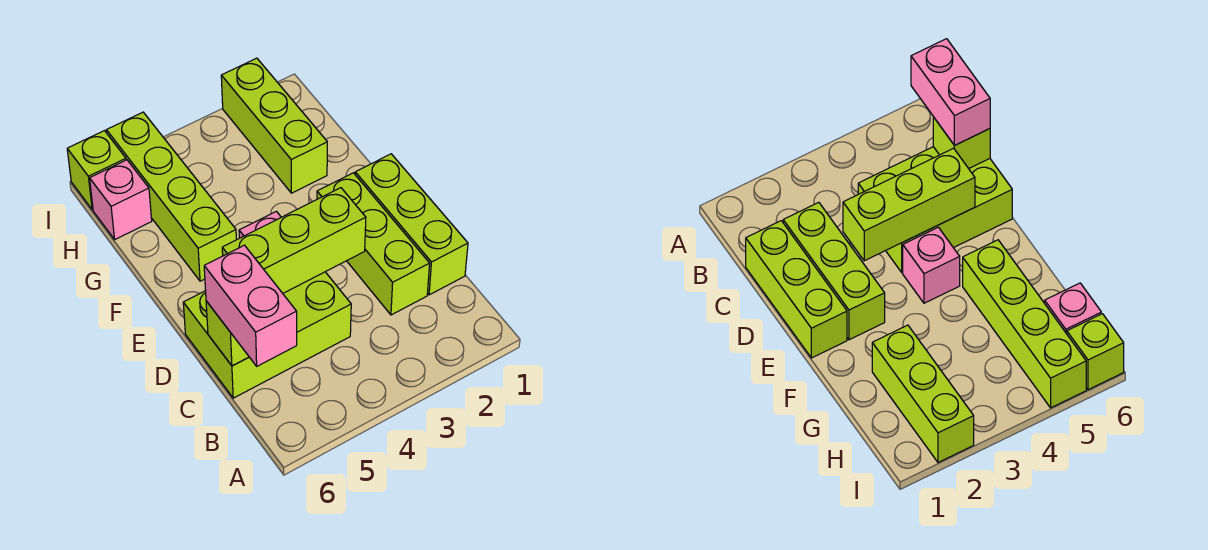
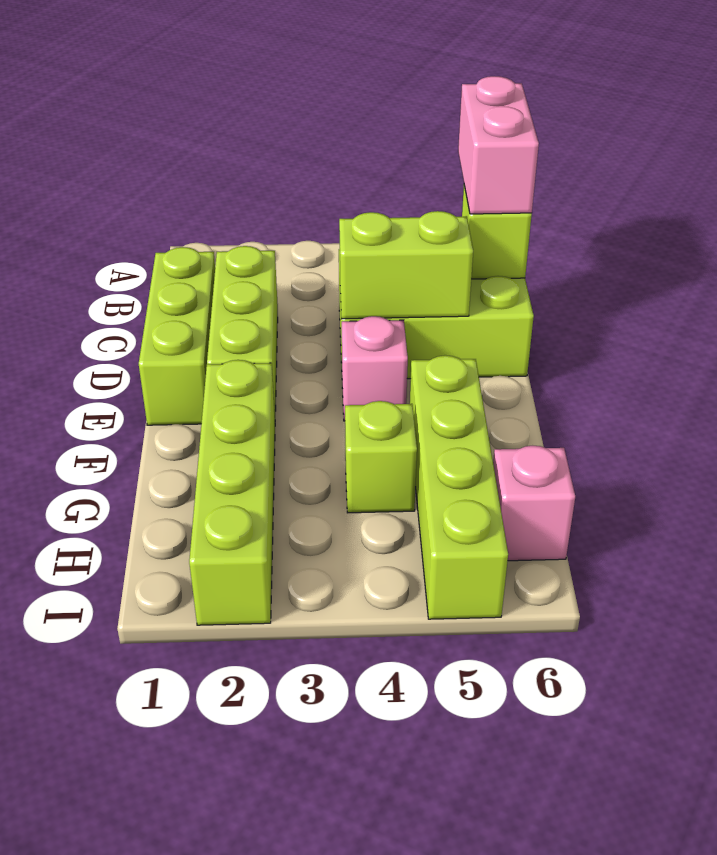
lime brick D3:D5 level 2 -> lime brick D4:D5 level 2
lime brick G2:I2 level 1 -> lime brick F2:I2 level 1
lime brick I6 level 1 -> lime brick G4 level 1

